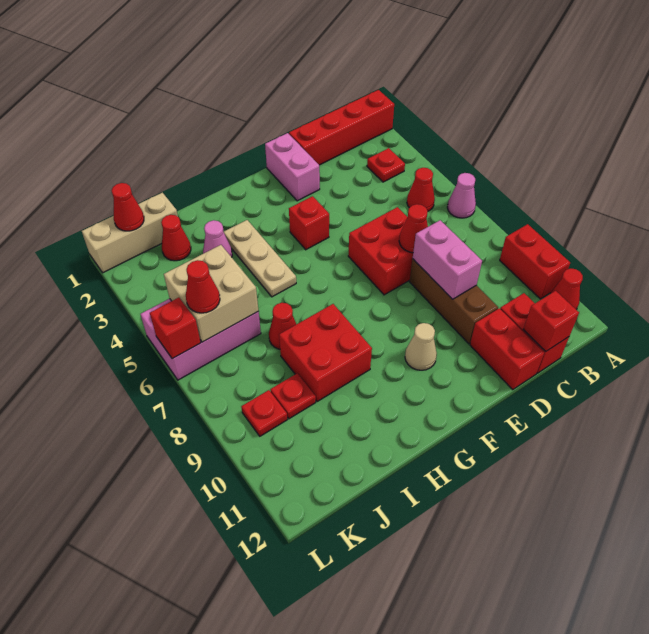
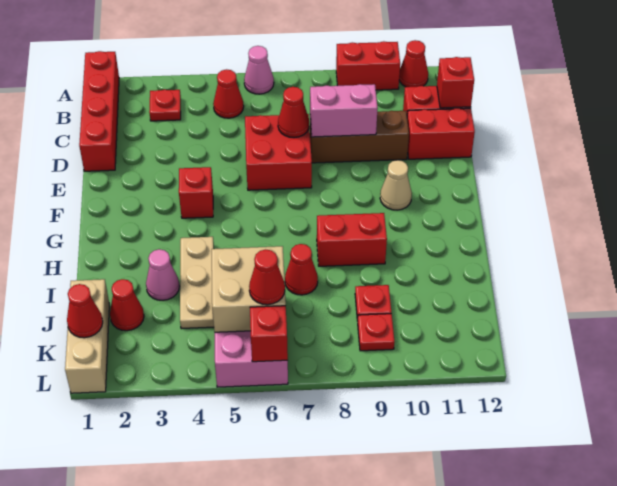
pink brick E1:E2 level 1 -> none
tan plate H3:H5 level 1 -> tan plate H4:J4 level 1
red brick H8:I9 level 1 -> red brick H8:H9 level 1

